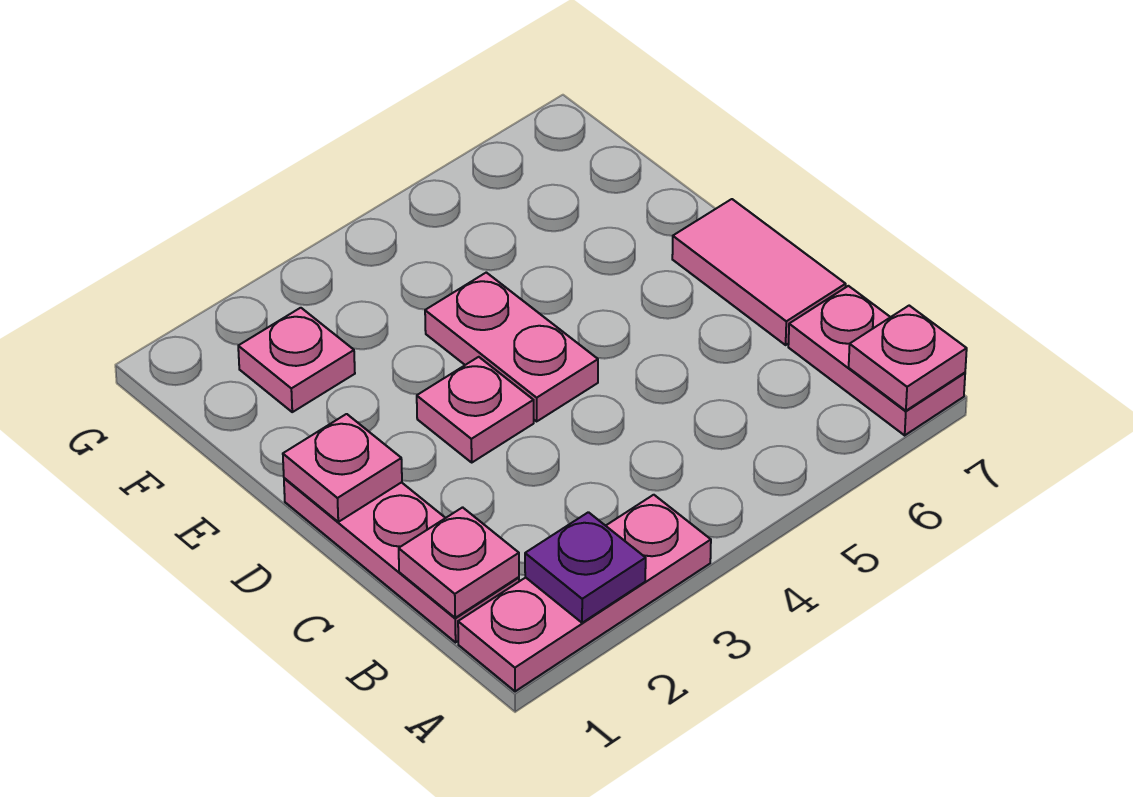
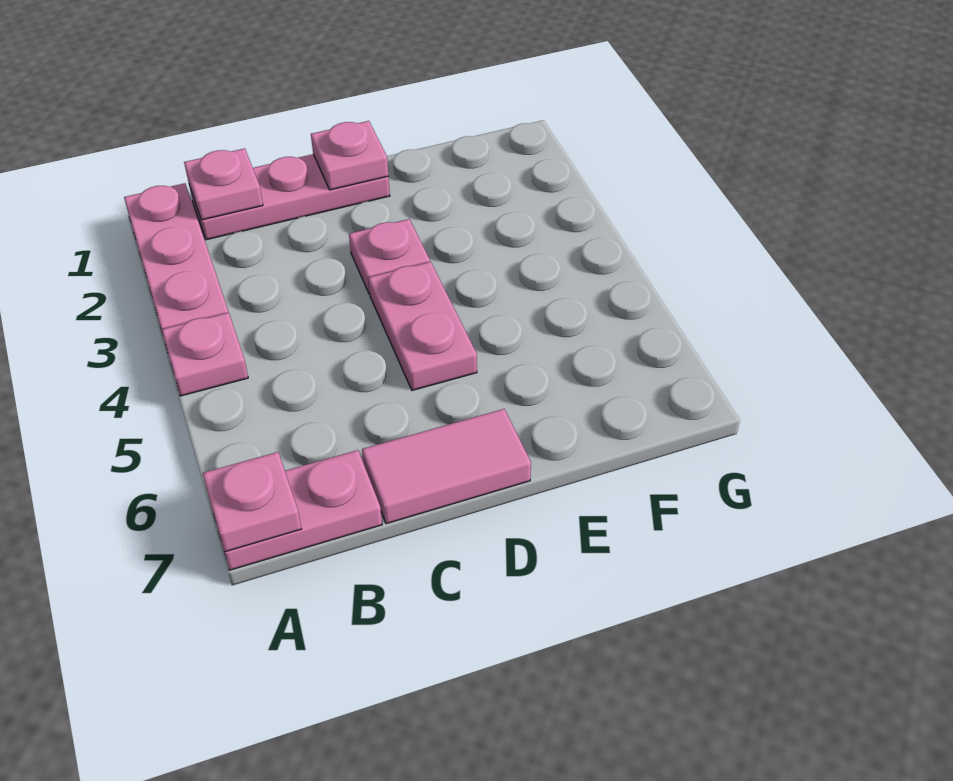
purple plate A2 level 2 -> none
pink plate D4:E4 level 1 -> pink plate D4:D5 level 1
pink plate F2 level 1 -> pink plate A4 level 1

